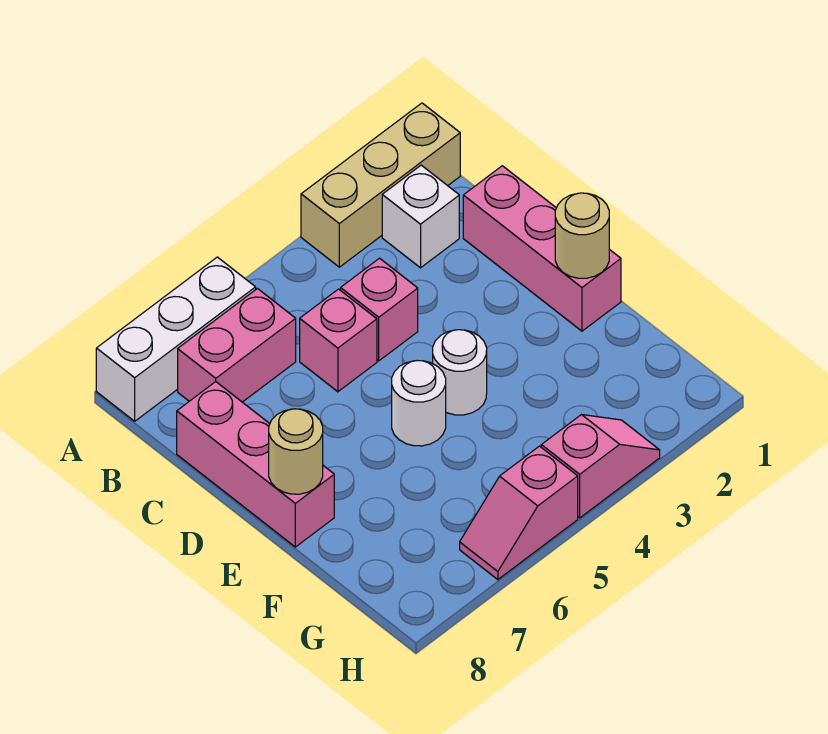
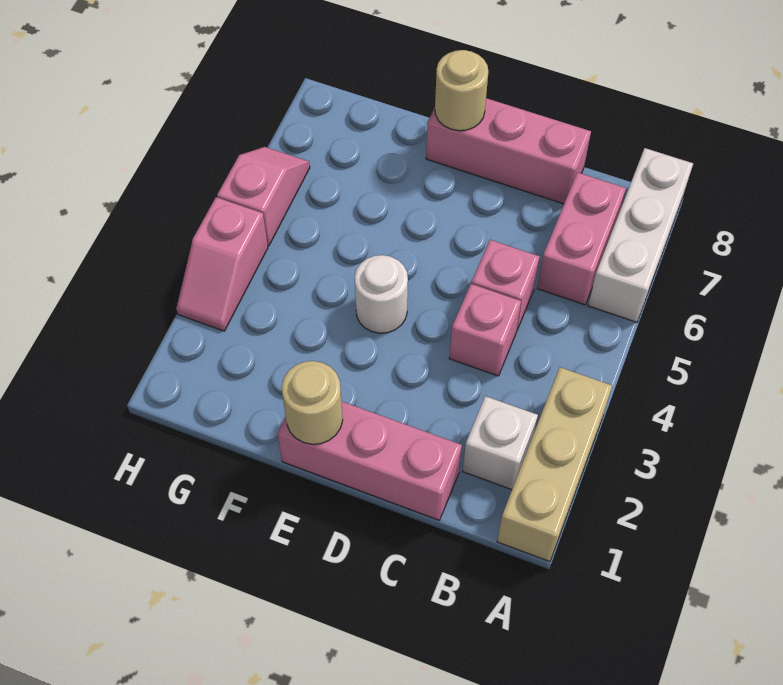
white round brick E5 level 1 -> none

